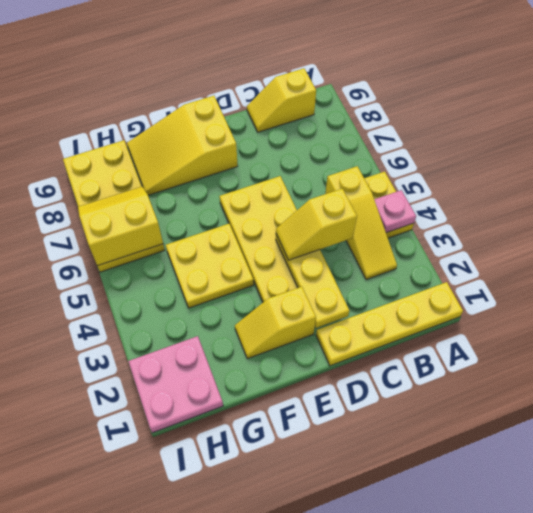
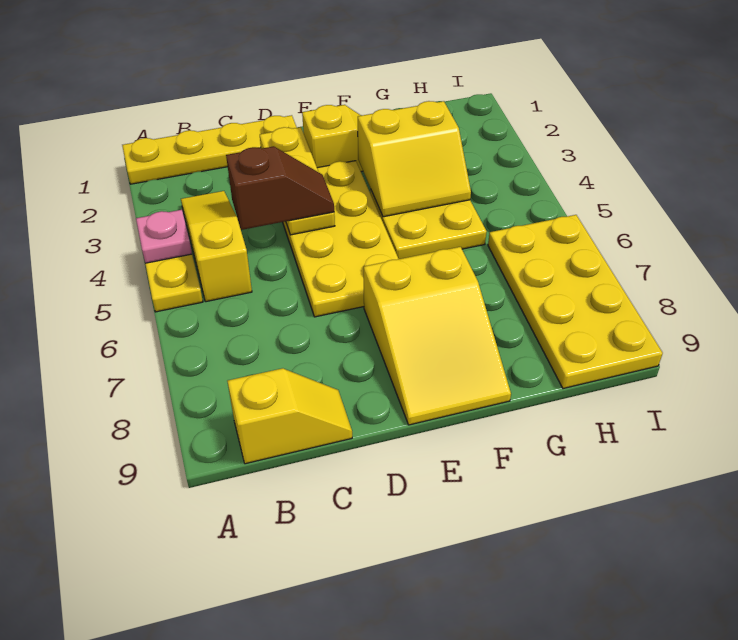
yellow slope C4:D4 level 3 top C -> brown slope C4:D4 level 3 top C
yellow slope E8:G9 level 1 top E -> yellow slope E7:F9 level 1 top 7
pink plate H1:I2 level 1 -> none
yellow slope H6:I7 level 2 top 6 -> yellow slope F3:G4 level 2 top 3

